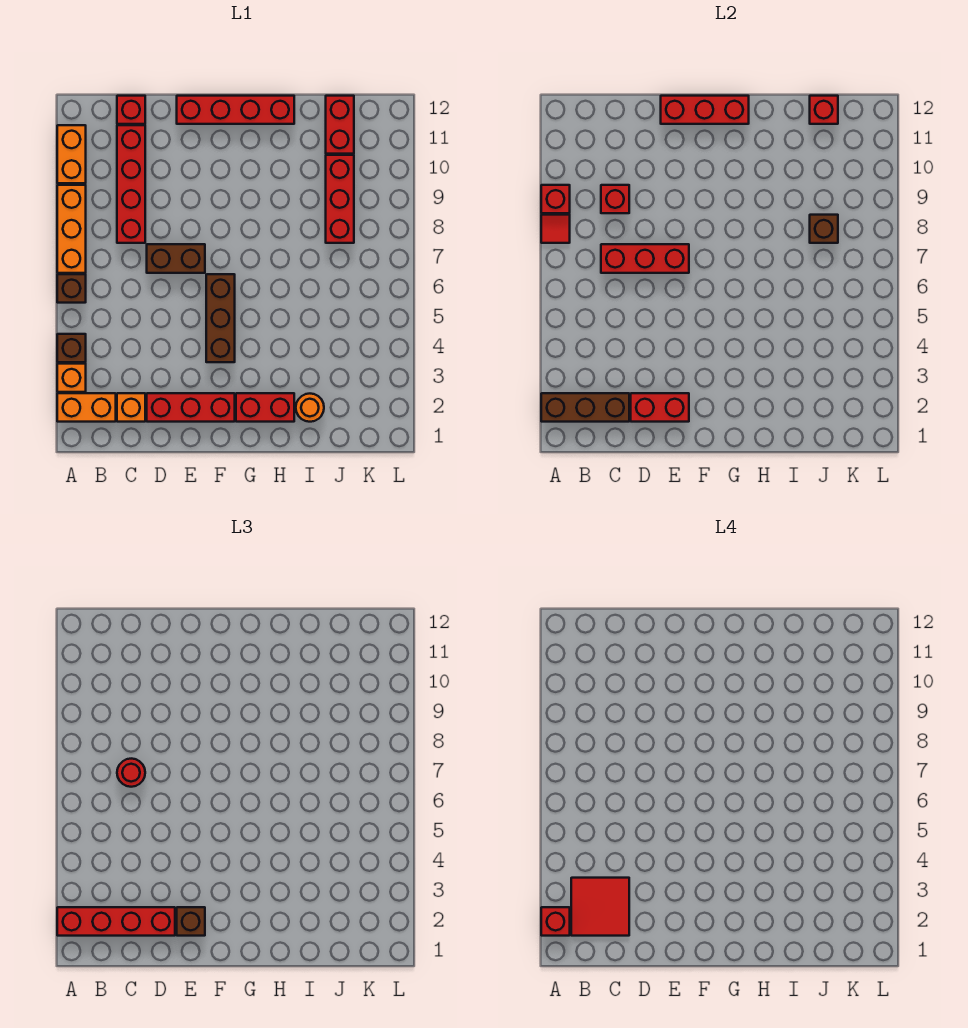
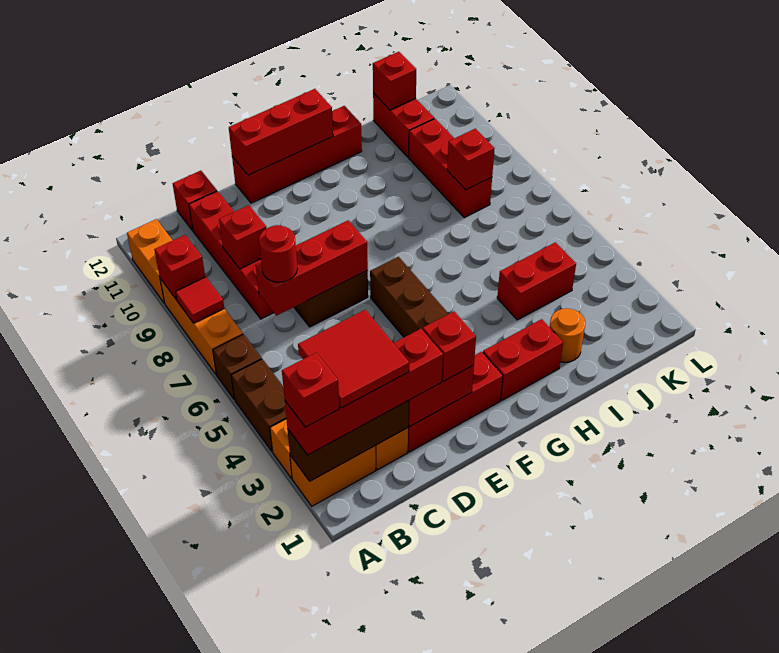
brown brick A4 level 1 -> brown brick A4:A5 level 1
brown brick E2 level 3 -> red brick E2 level 3
none -> red brick I4:J4 level 1
brown brick J8 level 2 -> red brick J8 level 2

